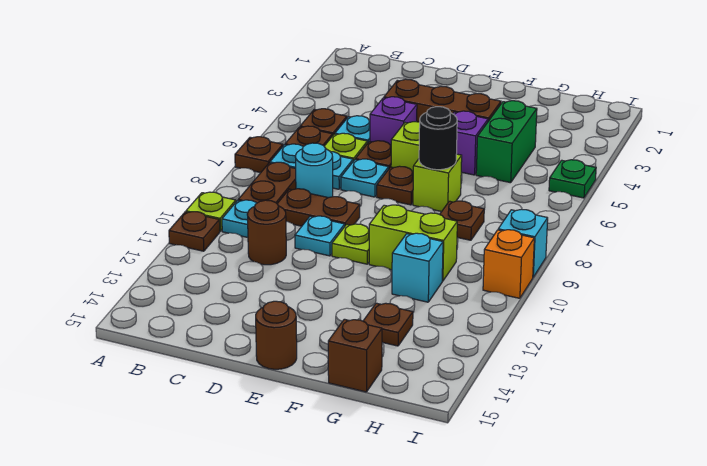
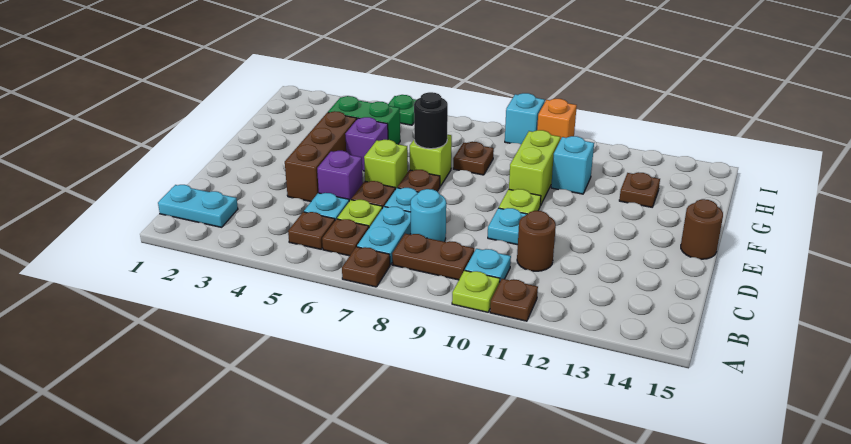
none -> cyan plate B1:B2 level 1
brown plate C9:D9 level 1 -> none
brown brick G15 level 1 -> none

